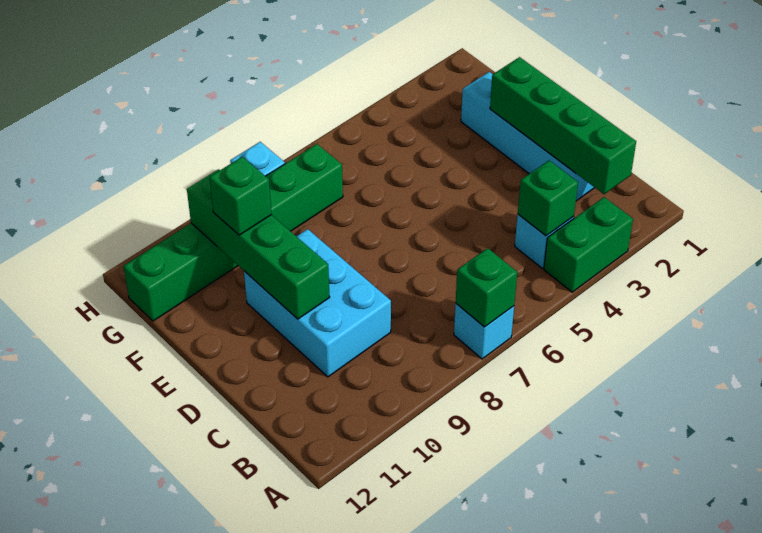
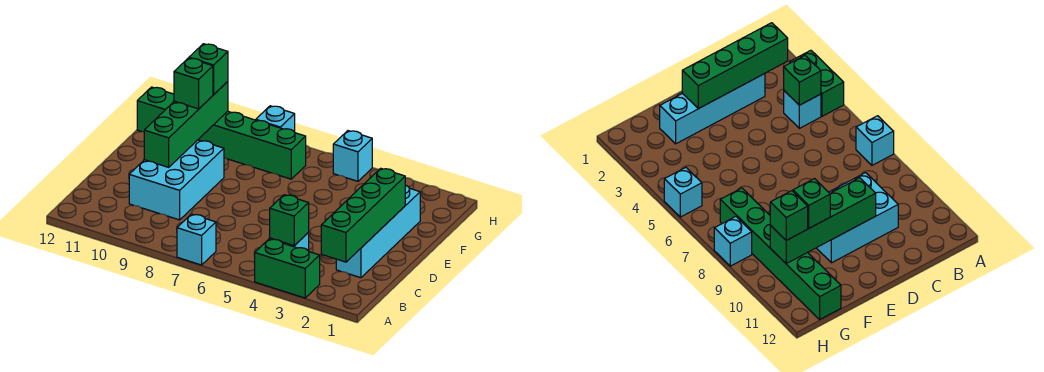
green brick A7 level 2 -> green brick G10 level 3
none -> cyan brick H5 level 1

